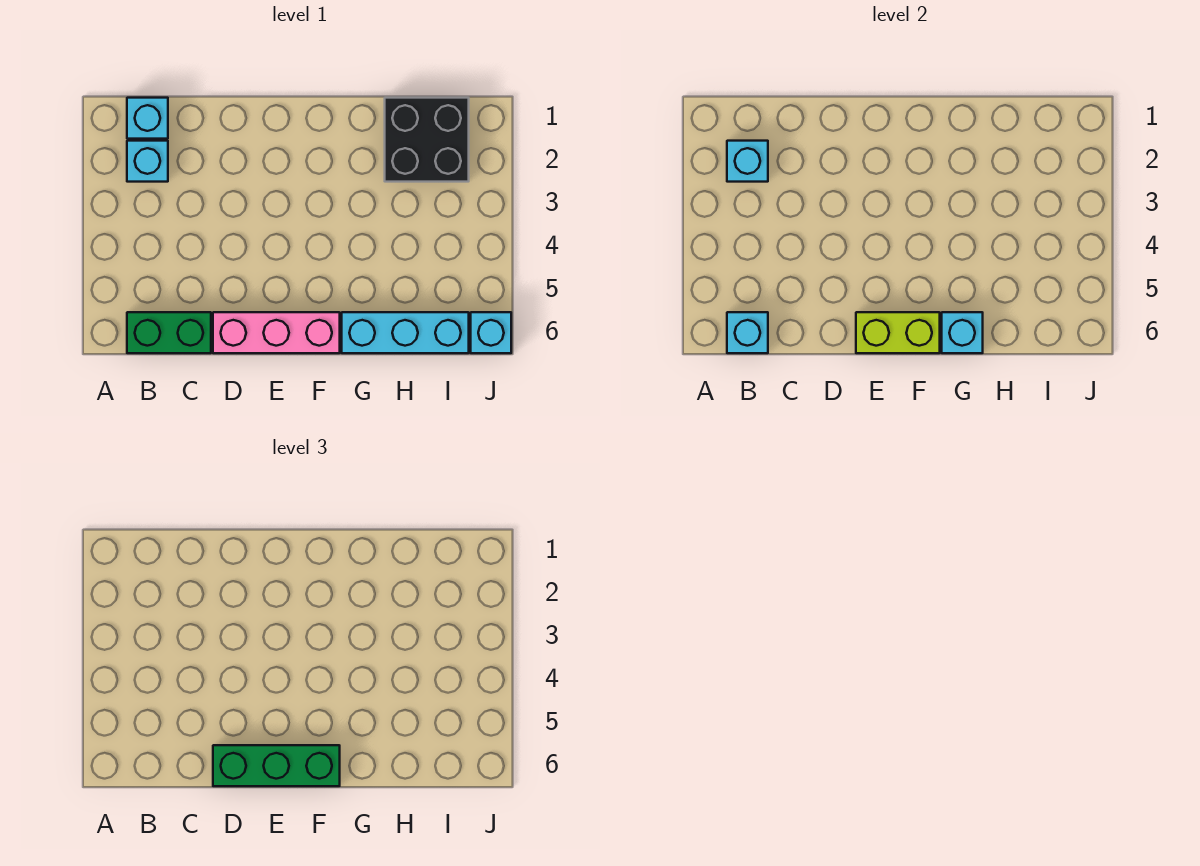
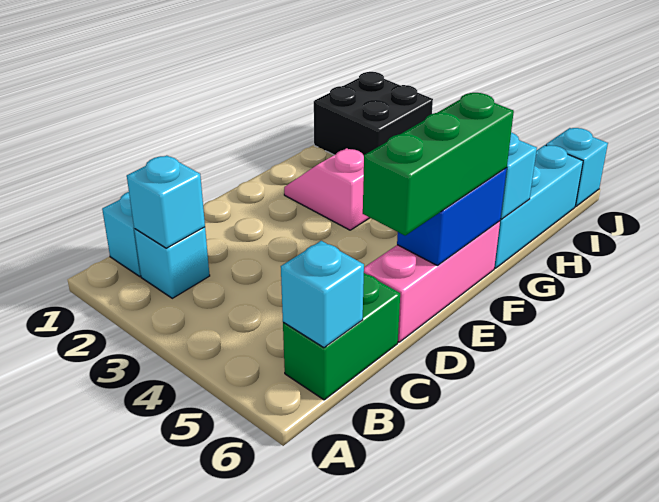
lime brick E6:F6 level 2 -> blue brick E6:F6 level 2
none -> pink slope F2:F3 level 1 top 3

